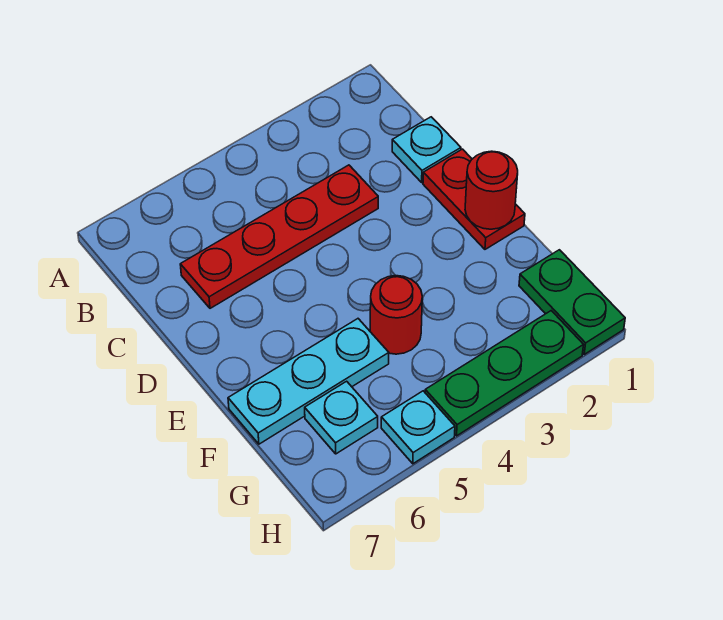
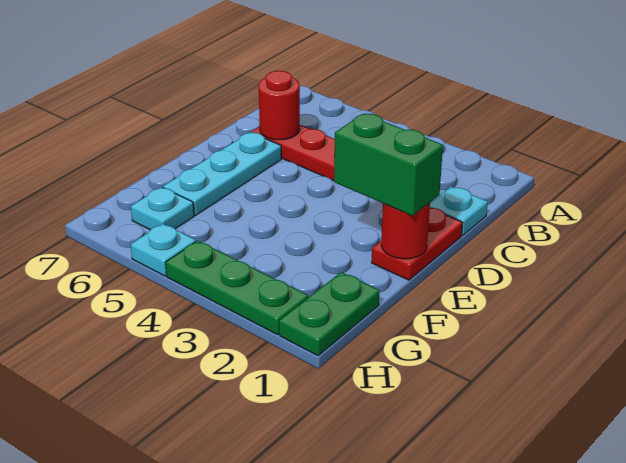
none -> green brick E1:E2 level 3
red round brick F4 level 1 -> red round brick C6 level 2
cyan plate F5:F7 level 1 -> cyan plate D6:F6 level 1

